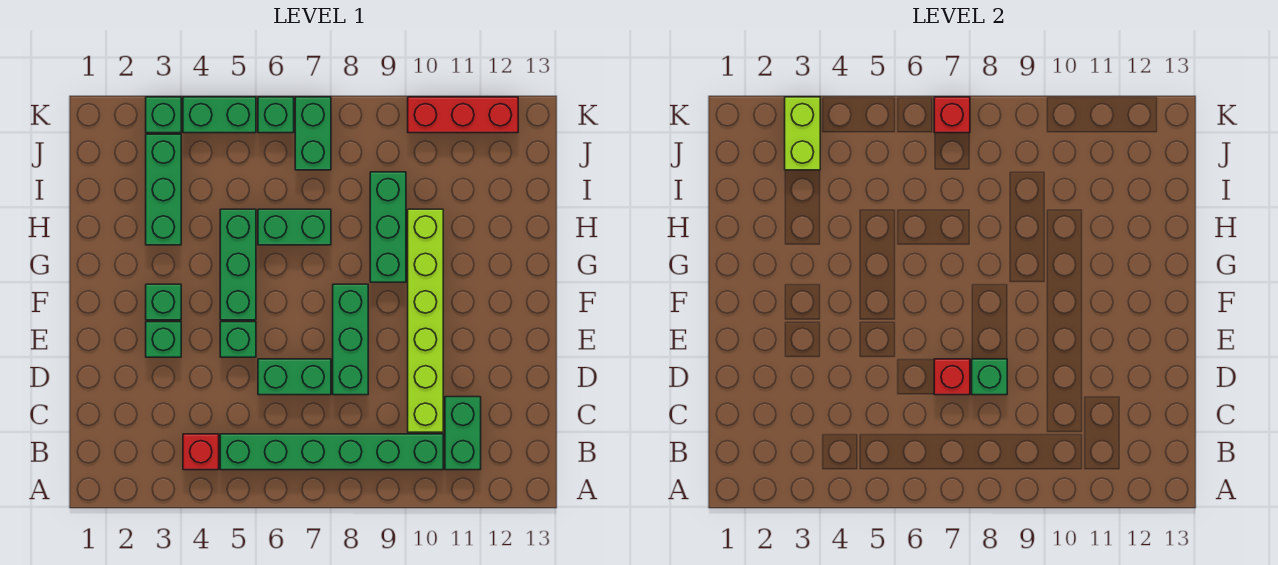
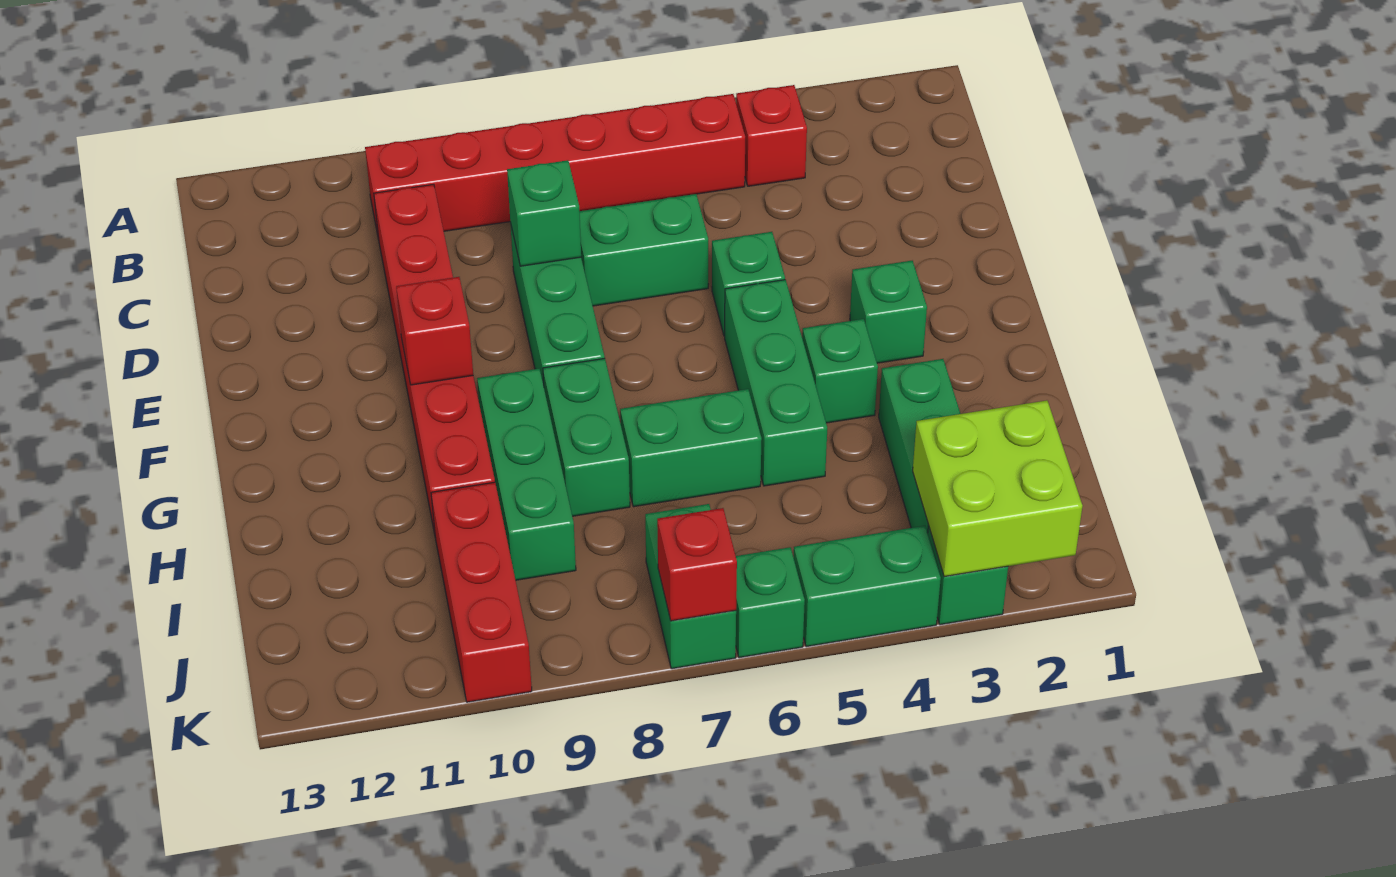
green brick B5:B10 level 1 -> red brick B5:B10 level 1
green brick B11:C11 level 1 -> green brick G8:H8 level 1
lime brick C10:H10 level 1 -> red brick C10:H10 level 1
red brick D7 level 2 -> red brick F10 level 2
green brick E3 level 1 -> green brick G4 level 1
lime brick J3:K3 level 2 -> lime brick J2:K3 level 2
red brick K10:K12 level 1 -> red brick I10:K10 level 1

